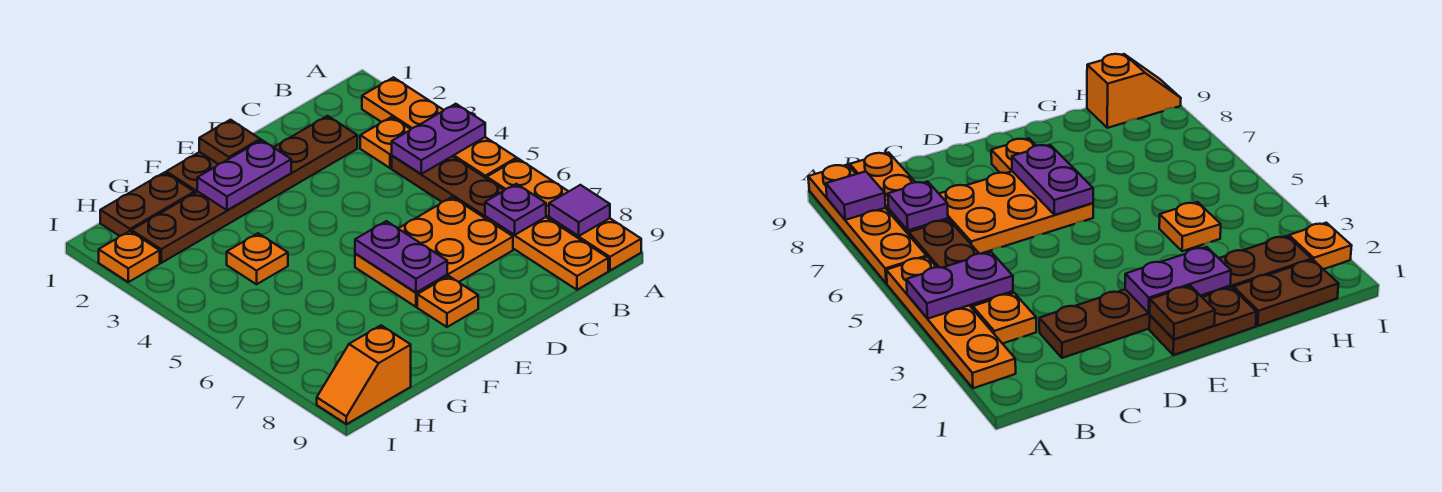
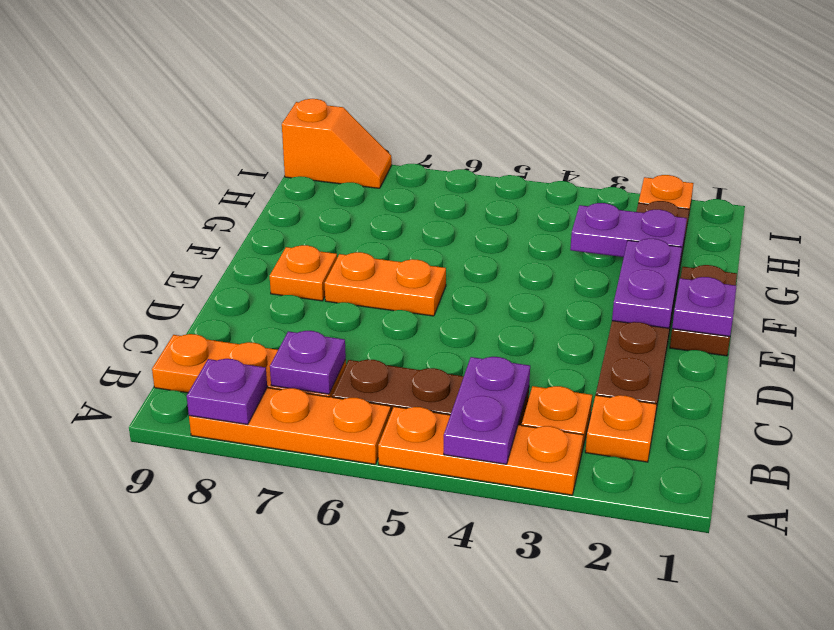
orange plate A2:A5 level 1 -> orange plate A3:A5 level 1
orange plate A6:A9 level 1 -> orange plate A6:A8 level 1
purple tile A8 level 2 -> purple plate A8 level 2
orange plate C6:E7 level 1 -> orange plate E6:E7 level 1
brown plate E1 level 2 -> purple plate E1 level 2
purple plate E6:E7 level 2 -> purple plate G2:G3 level 2
brown plate G1:H1 level 1 -> none
orange plate G4 level 1 -> orange plate B2 level 1
orange slope H9:I9 level 1 top H -> orange slope I8:I9 level 1 top 9

